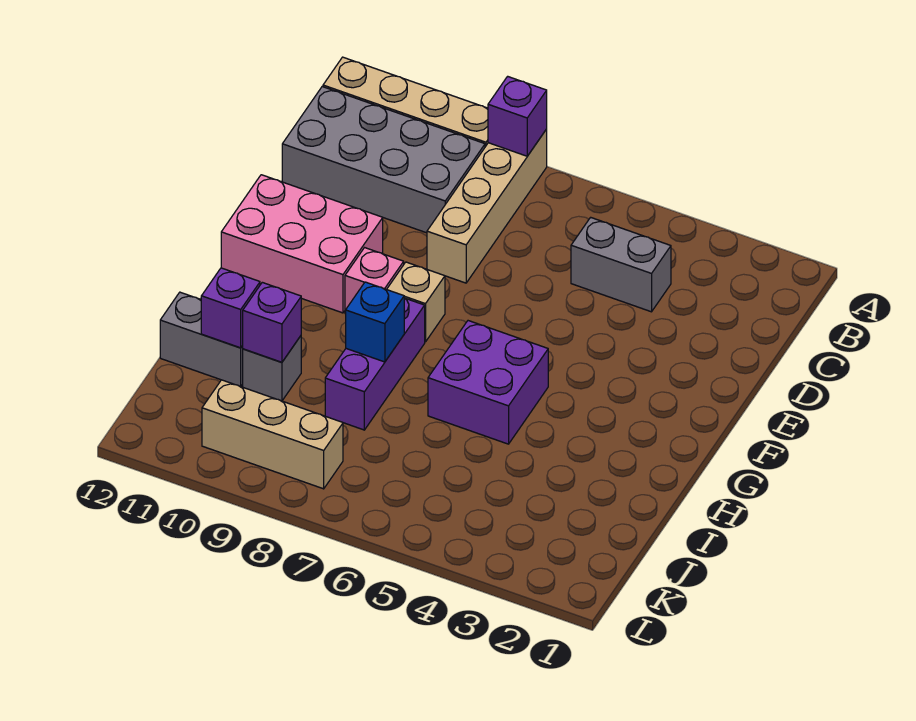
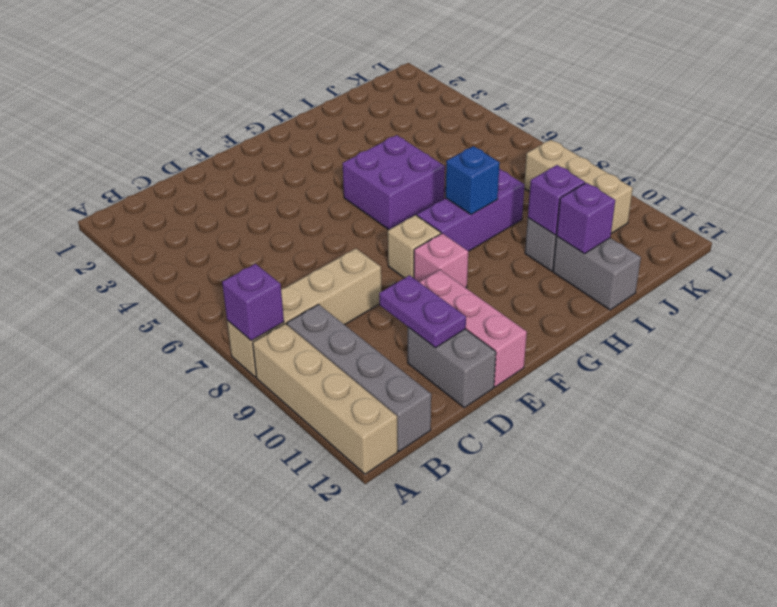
grey brick B9:C12 level 1 -> grey brick B9:B12 level 1
grey brick C4:C5 level 1 -> grey brick D11:D12 level 1
none -> purple plate D10:D11 level 2
pink brick E10:F12 level 1 -> pink brick E10:E12 level 1

